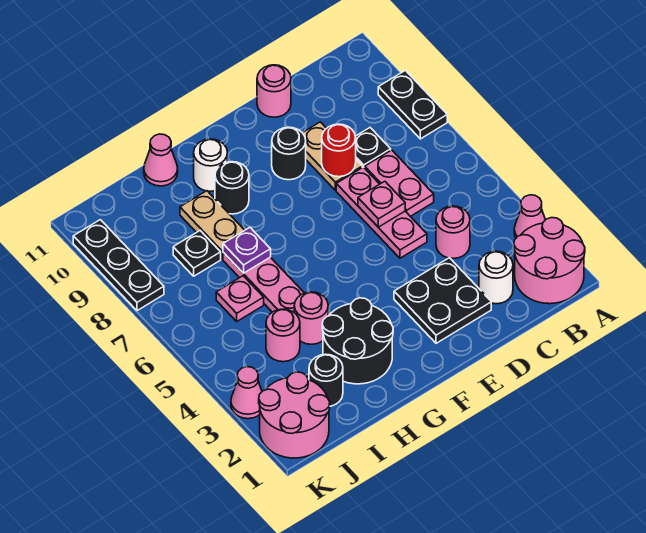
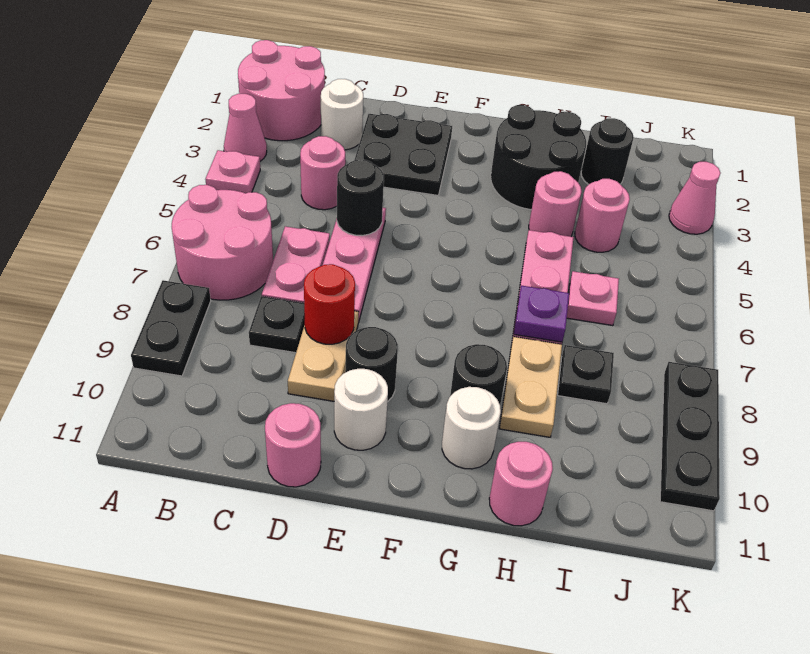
none -> black round brick D5 level 2
pink plate D6 level 2 -> pink plate A4 level 1
none -> white round brick E10 level 1
pink cone H11 level 1 -> pink round brick H11 level 1
pink round brick J1:K2 level 1 -> pink round brick A6:B7 level 1

